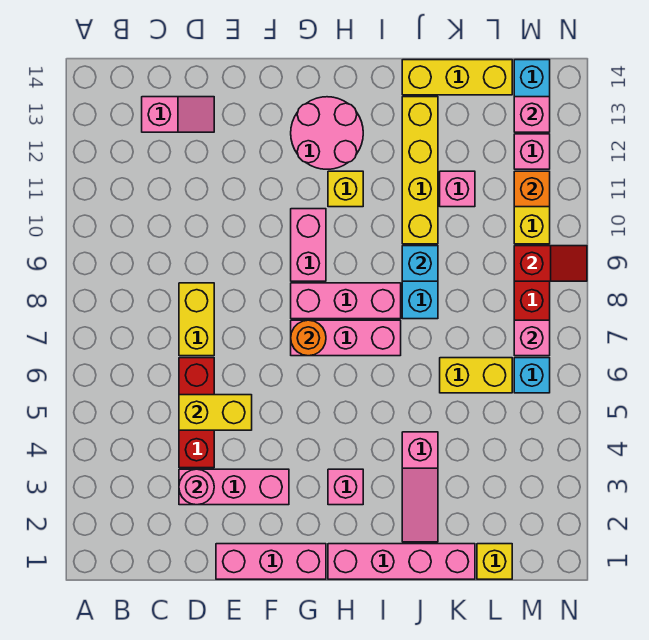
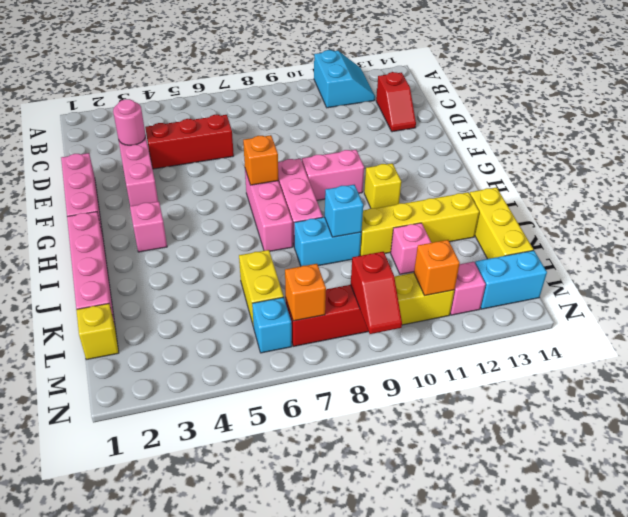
none -> cyan slope A11:B12 level 1 top 11
pink slope C13:D13 level 1 top C -> red slope C13:D13 level 1 top C
yellow brick D5:E5 level 2 -> none
yellow brick D7:D8 level 1 -> none
orange round brick G7 level 2 -> orange brick G7 level 2
pink round brick G12:H13 level 1 -> none
pink slope J2:J4 level 1 top 4 -> none
pink brick M7 level 2 -> orange brick M7 level 2
pink brick M13 level 2 -> none

